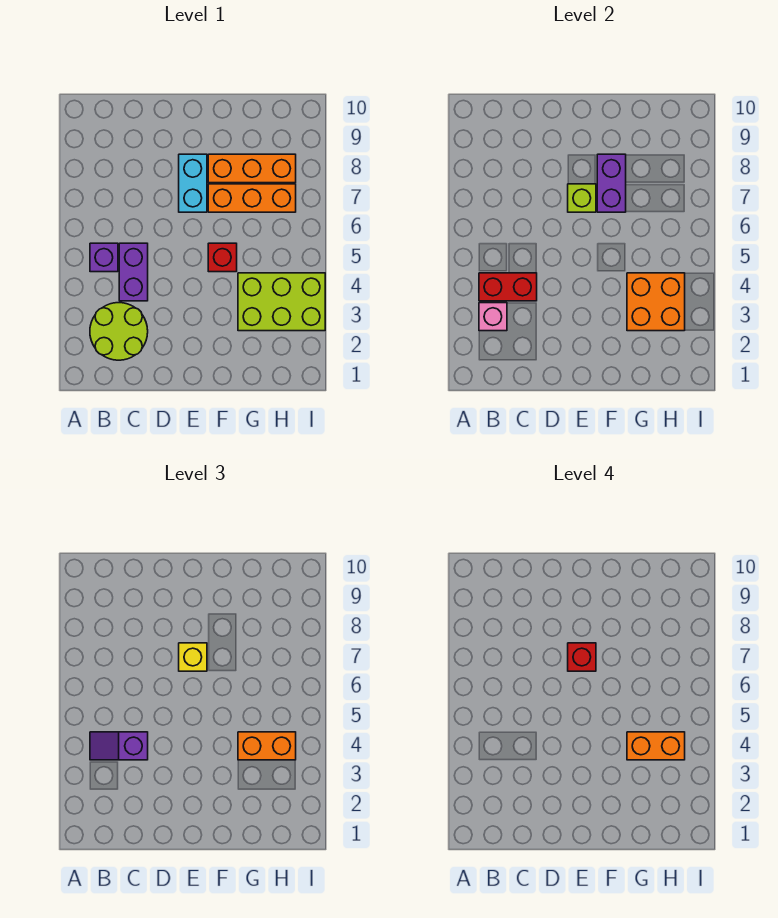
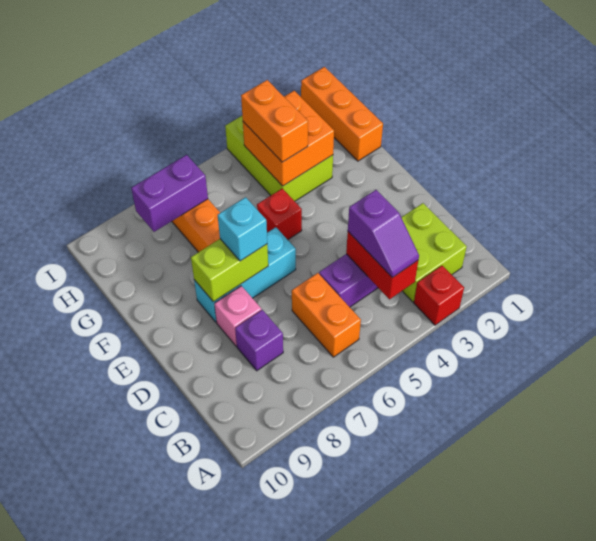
lime round brick B2:C3 level 1 -> lime brick B2:C3 level 1
pink brick B3 level 2 -> pink brick D8 level 1
purple brick B5 level 1 -> purple brick C8 level 1
cyan brick E7:E8 level 1 -> cyan brick E6:E8 level 1
lime brick E7 level 2 -> lime brick E7:E8 level 2
yellow brick E7 level 3 -> cyan brick E7 level 3
red brick E7 level 4 -> red brick A3 level 1
purple brick F7:F8 level 2 -> purple brick H7:H8 level 2
orange brick F8:H8 level 1 -> orange brick G1:I1 level 1
orange brick G4:H4 level 4 -> orange brick B6:C6 level 1

